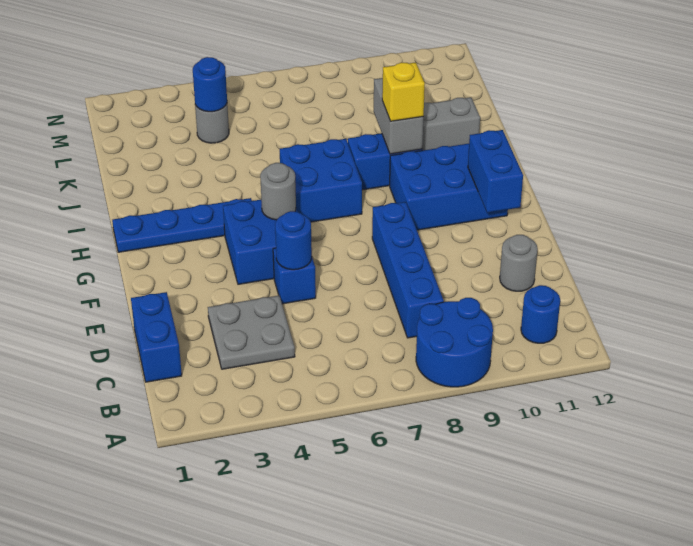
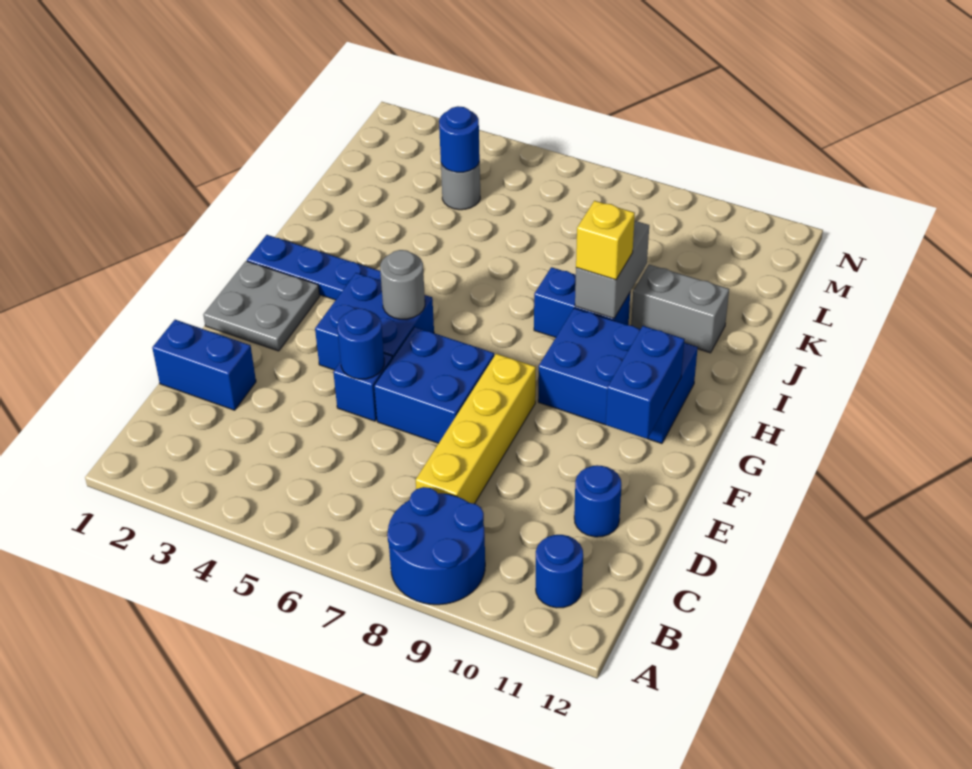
blue brick C1:D1 level 1 -> blue brick D1:D2 level 1
grey plate C3:D4 level 1 -> grey plate F1:G2 level 1
blue brick C8:F8 level 1 -> yellow brick C8:F8 level 1
grey round brick D11 level 1 -> blue round brick D11 level 1
blue brick H6:I7 level 1 -> blue brick E6:F7 level 1

